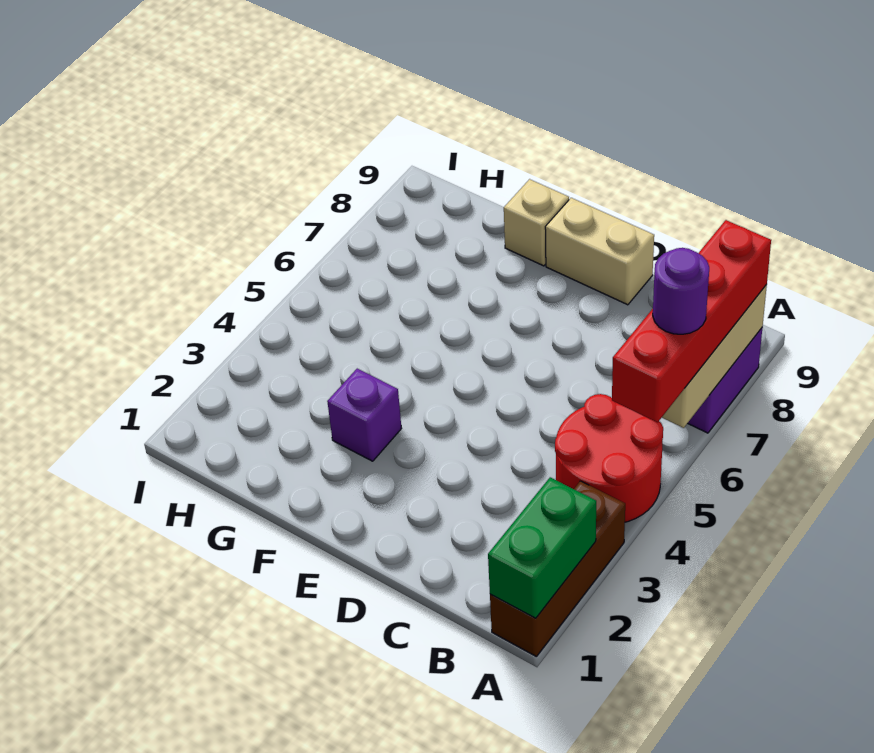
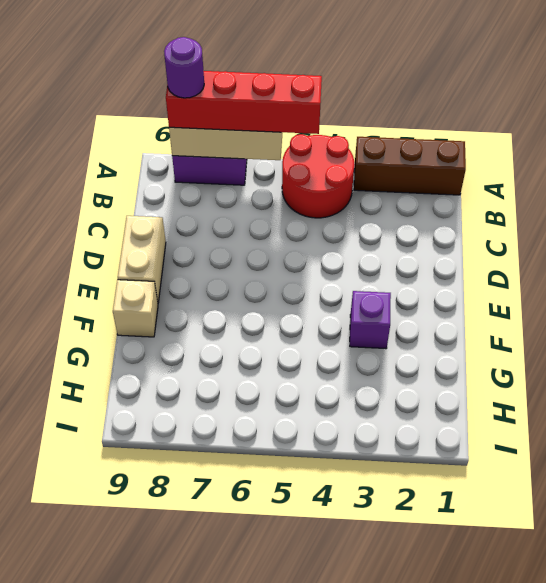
green brick A1:A2 level 2 -> none
purple round brick A6 level 4 -> purple round brick A8 level 4

